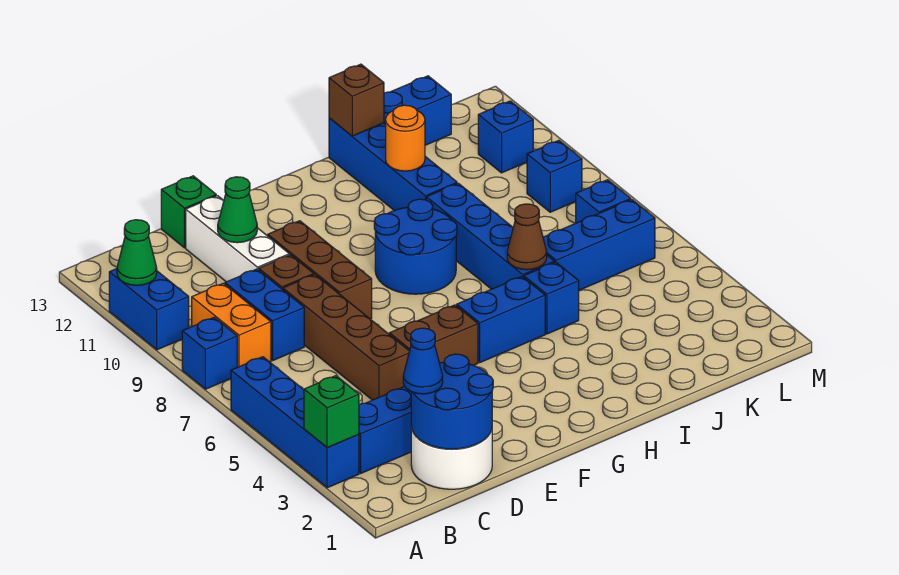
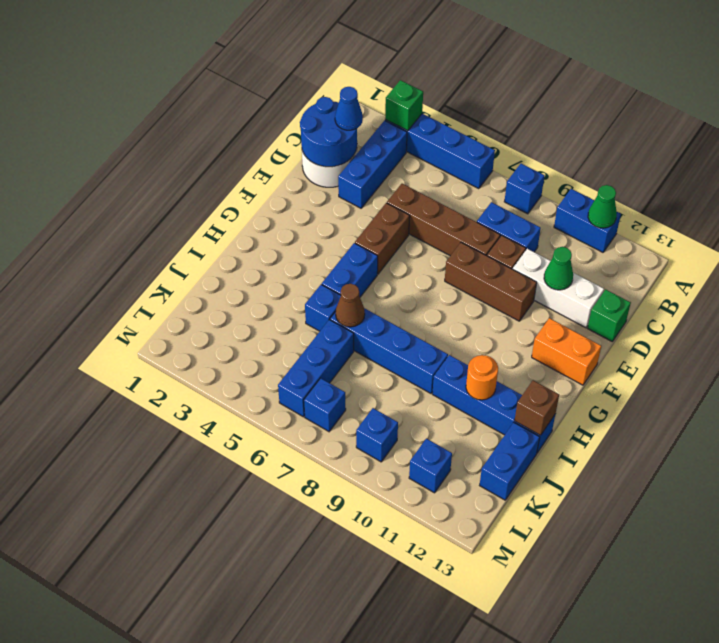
orange brick B8:B9 level 1 -> orange brick F12:F13 level 1
blue round brick G8:H9 level 1 -> none

